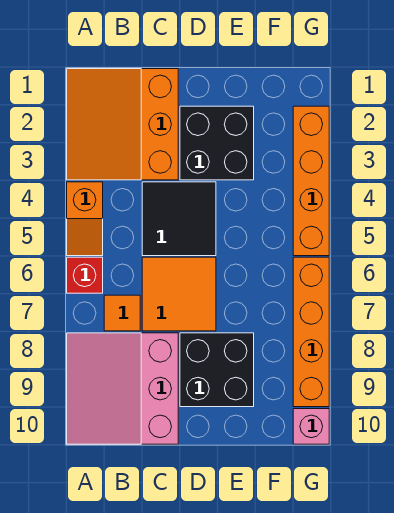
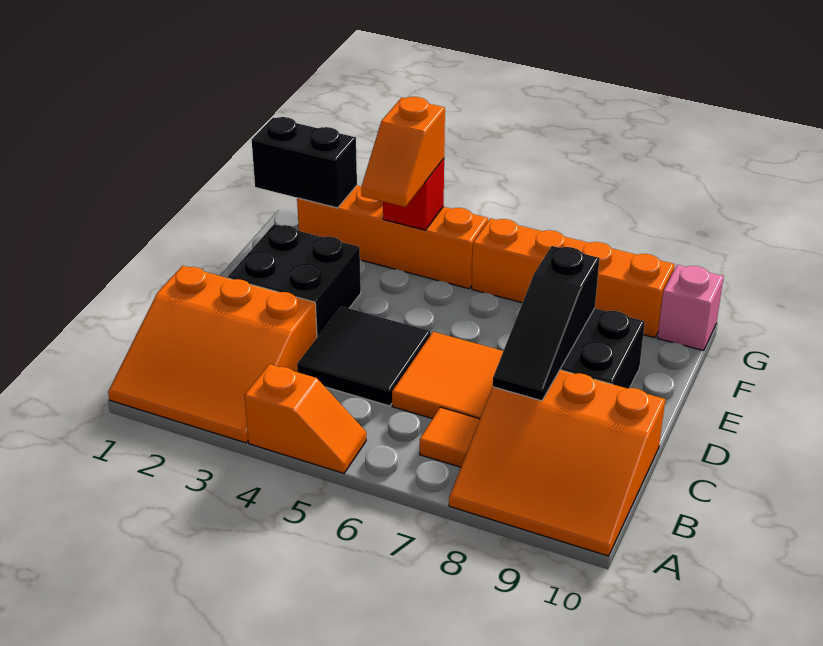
red brick A6 level 1 -> red brick G4 level 2
pink slope A8:C10 level 1 top C -> orange slope A8:C10 level 1 top C
none -> black slope C8:E8 level 2 top E
none -> orange slope F4:G4 level 3 top G
none -> black brick G1:G2 level 2

